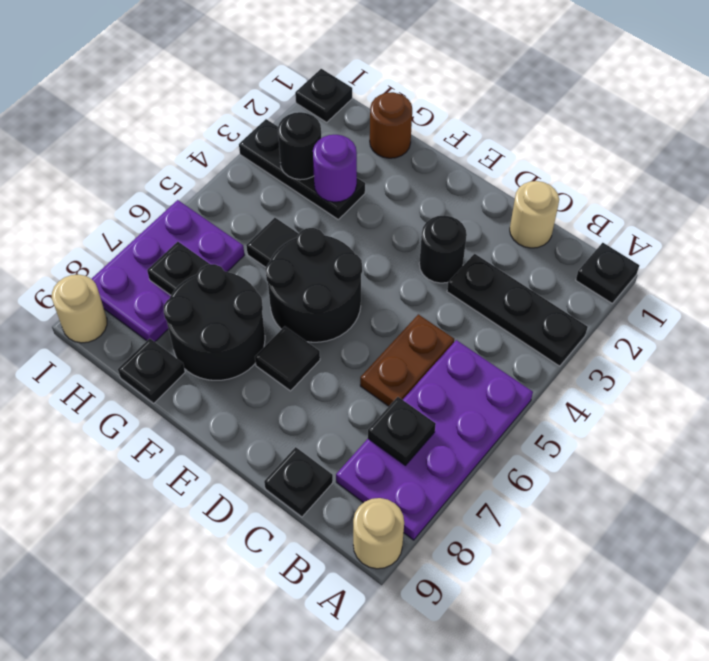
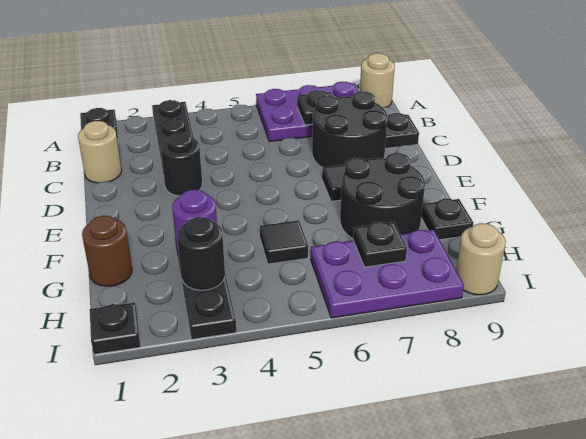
purple plate A5:B8 level 1 -> purple plate A6:B8 level 1
brown plate C5:C6 level 1 -> none
black round brick E5:F6 level 1 -> black round brick C7:D8 level 1

